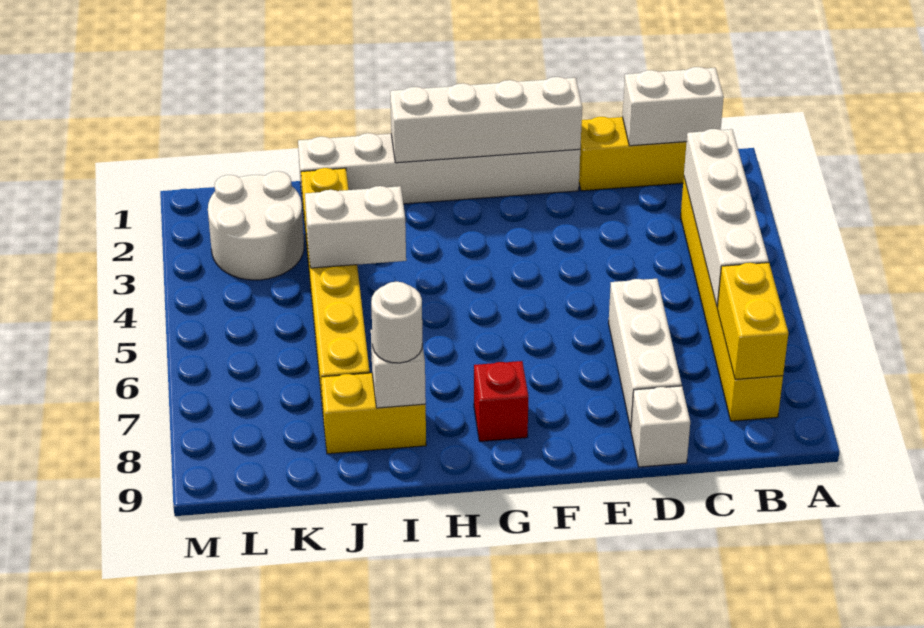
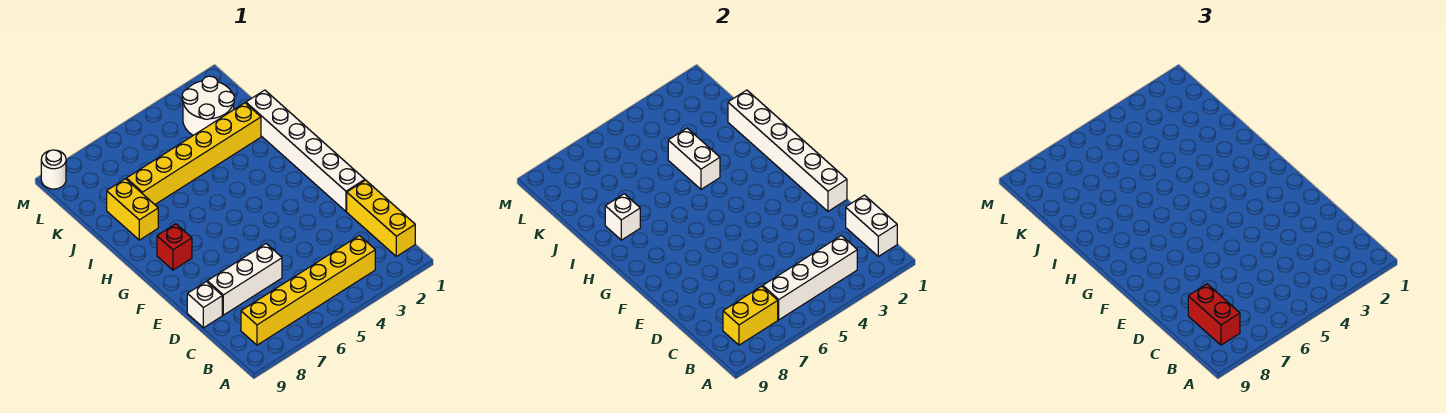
none -> red brick B8:C8 level 3
white brick E1:H1 level 2 -> white brick E1:J1 level 2
white round brick I8 level 3 -> white round brick M9 level 1

